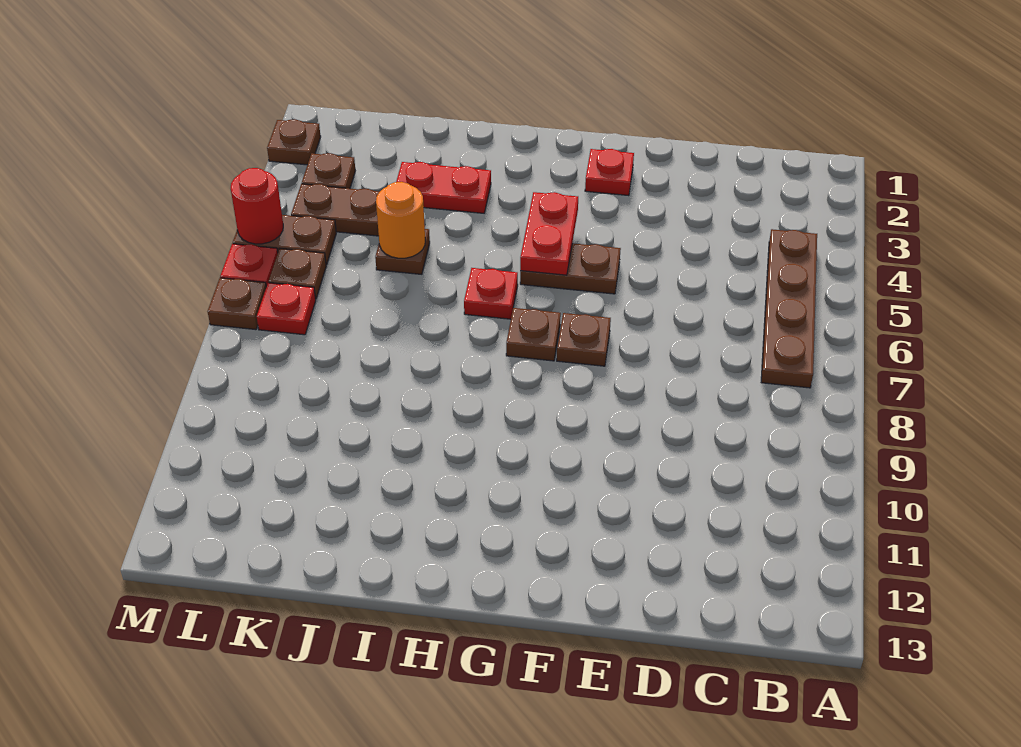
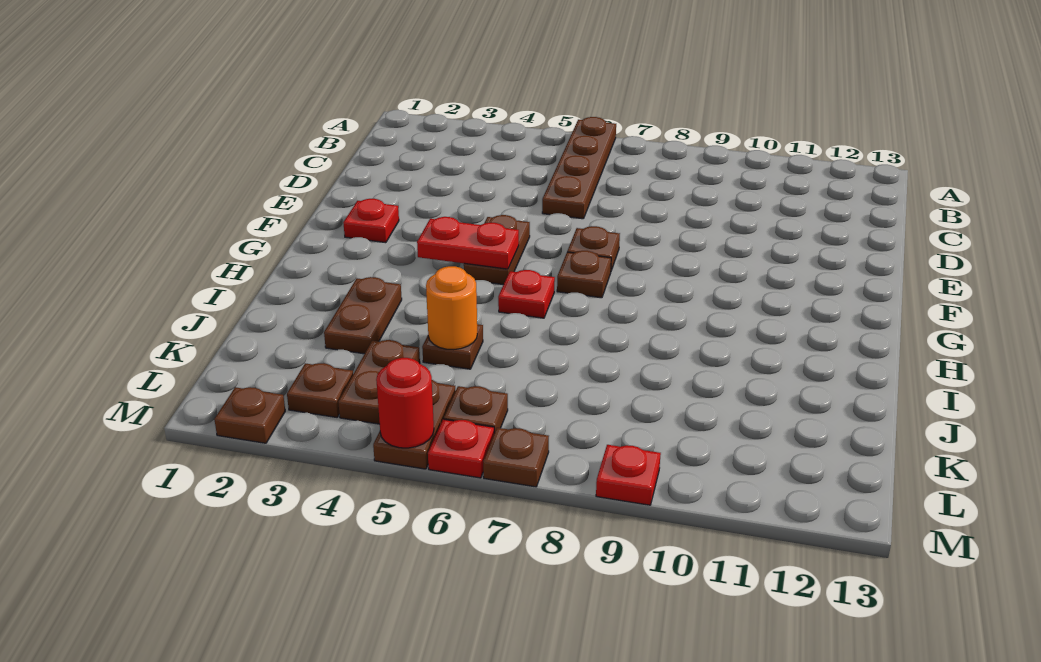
brown plate B4:B7 level 1 -> brown plate A6:D6 level 1
red plate I3:J3 level 1 -> brown plate I3:J3 level 1
red plate L7 level 1 -> red plate M9 level 1

